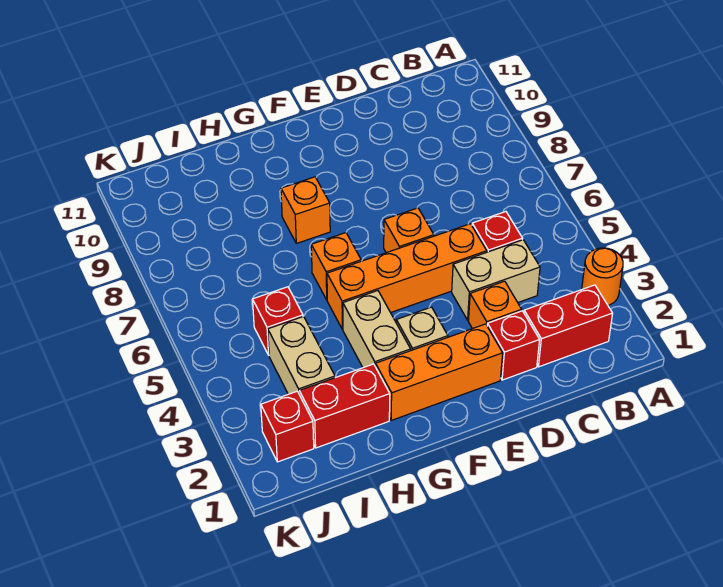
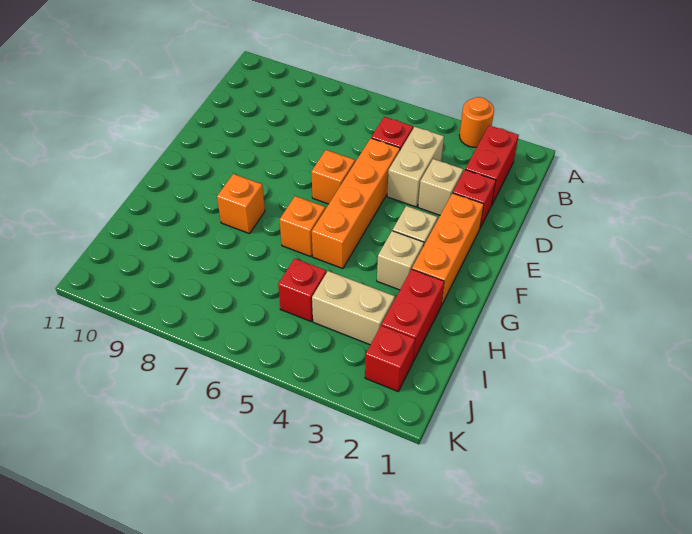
orange brick D3 level 1 -> tan brick D3 level 1
tan brick G3:G4 level 1 -> tan brick G3 level 1

